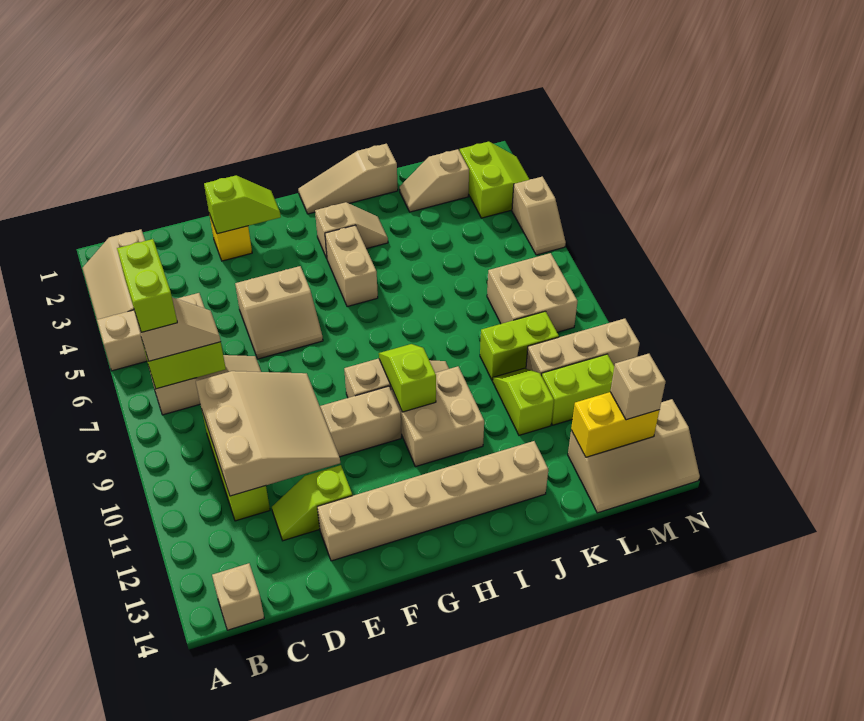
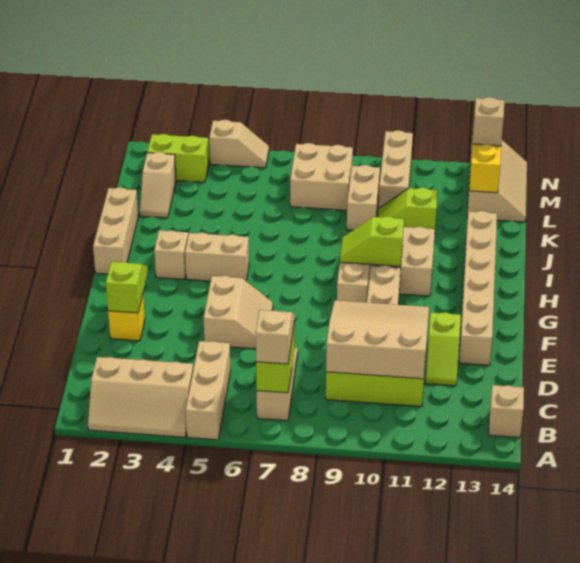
lime brick B6:B7 level 4 -> none
tan slope H1:J1 level 1 top J -> tan brick H1:J1 level 1
lime brick K9:L9 level 1 -> tan brick K9:L9 level 1
lime brick L11:M11 level 1 -> none

